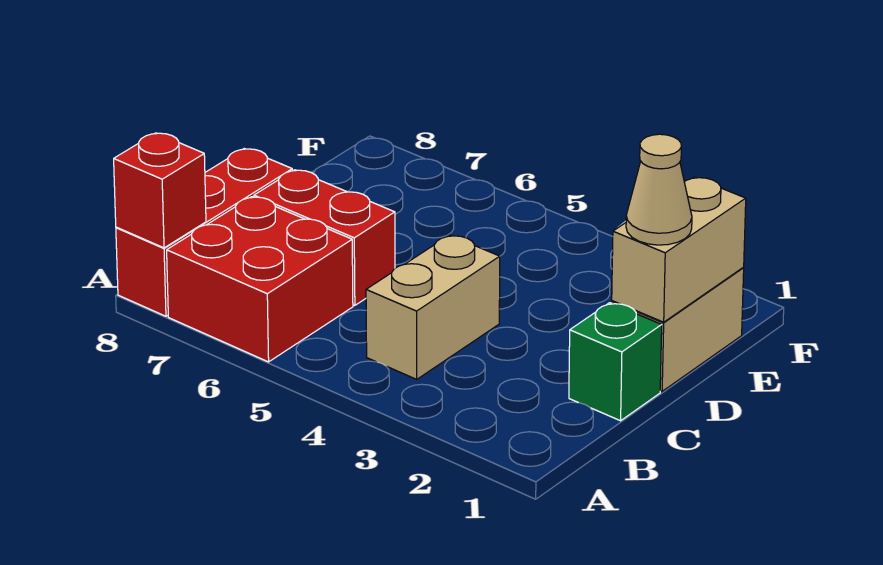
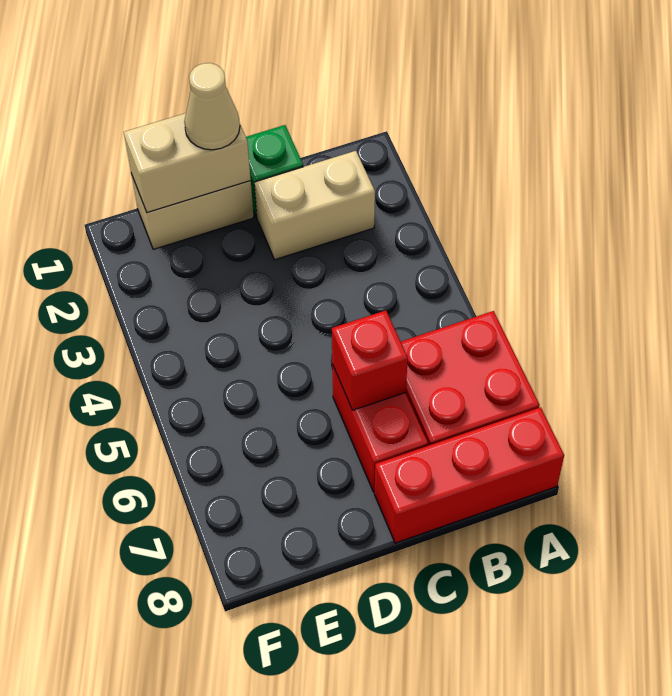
red brick A8 level 2 -> red brick C6 level 2
tan brick B4:C4 level 1 -> tan brick B2:C2 level 1

